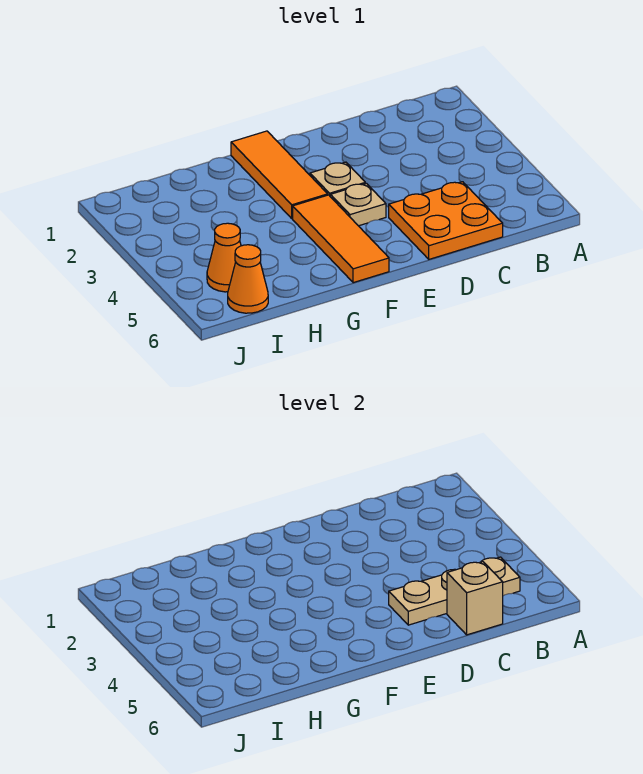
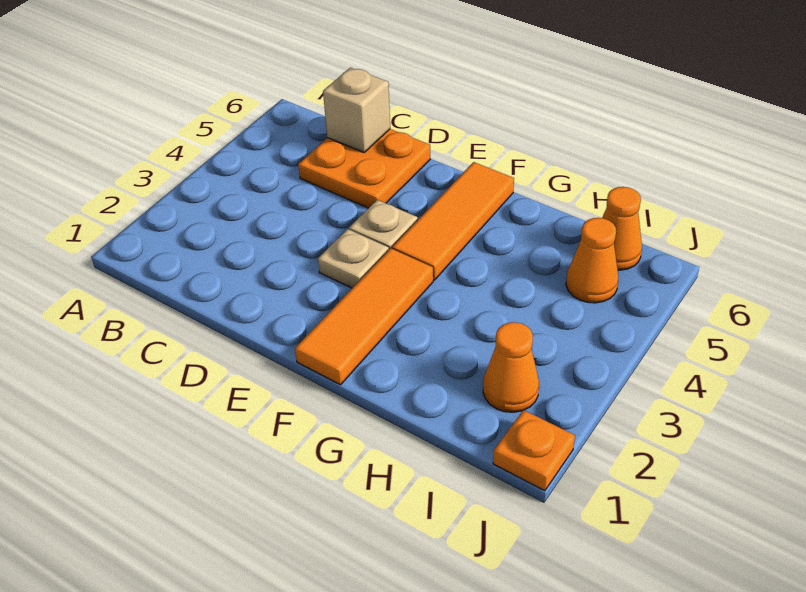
tan plate B5:D5 level 2 -> none
none -> orange cone I2 level 1
none -> orange plate J1 level 1

